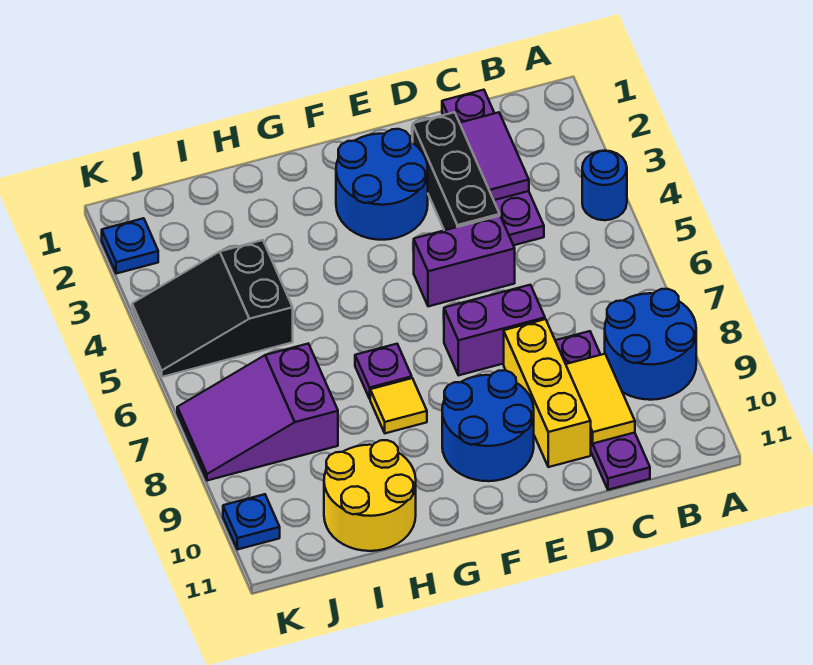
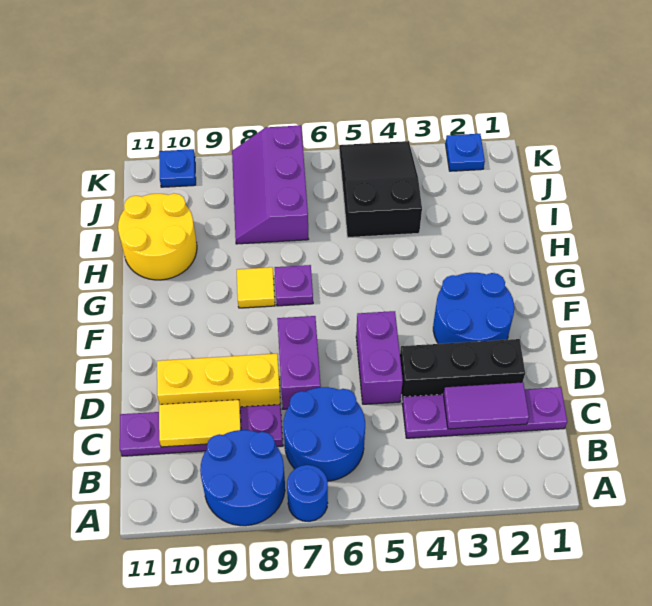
blue round brick A4 level 1 -> blue round brick A7 level 1
blue round brick E9:F10 level 1 -> blue round brick B6:C7 level 1
purple slope I7:K8 level 1 top I -> purple slope I7:K8 level 1 top 7

